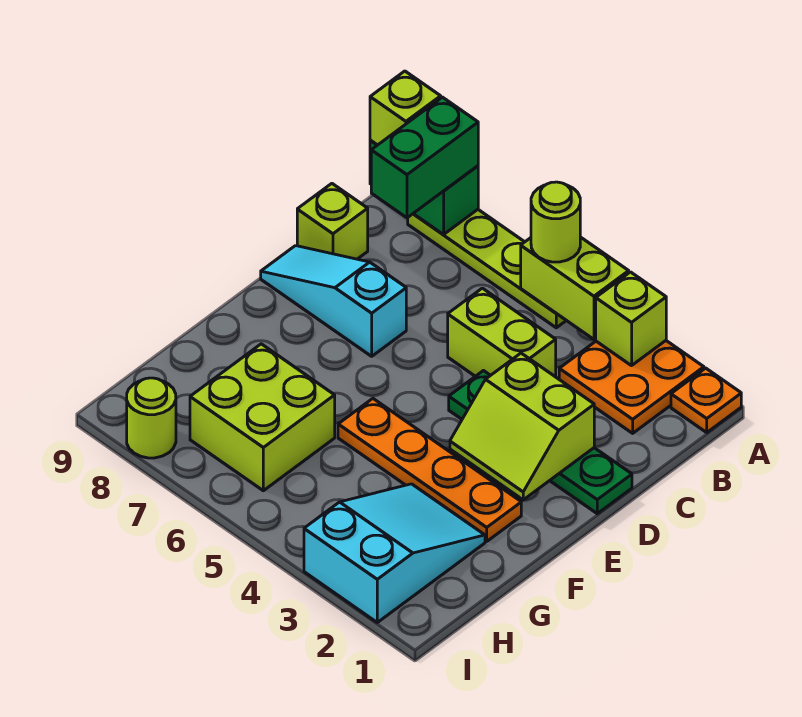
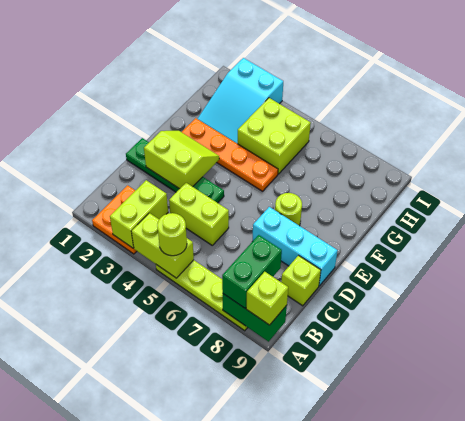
orange plate A1 level 1 -> none
lime brick A3 level 2 -> lime brick A3:B3 level 2
cyan slope D7:D9 level 1 top 7 -> cyan brick D7:D9 level 1
lime brick G6:H7 level 1 -> lime brick G4:H5 level 1
lime round brick I8 level 1 -> lime round brick E7 level 1

